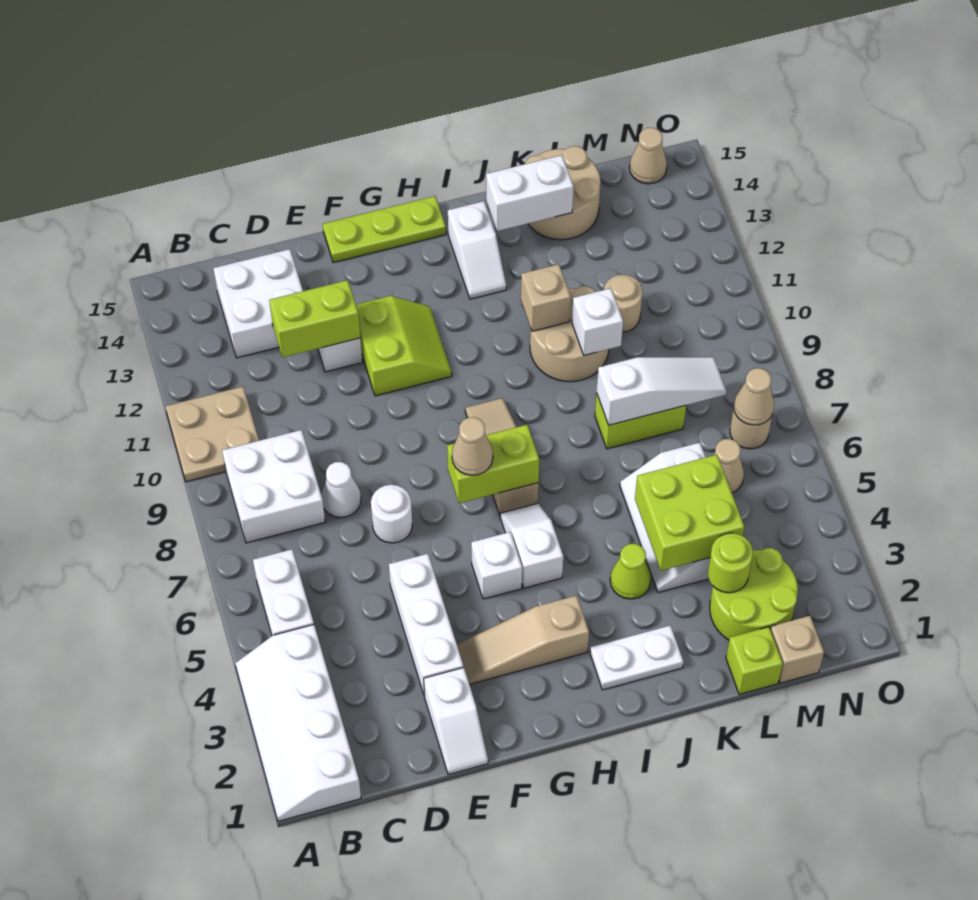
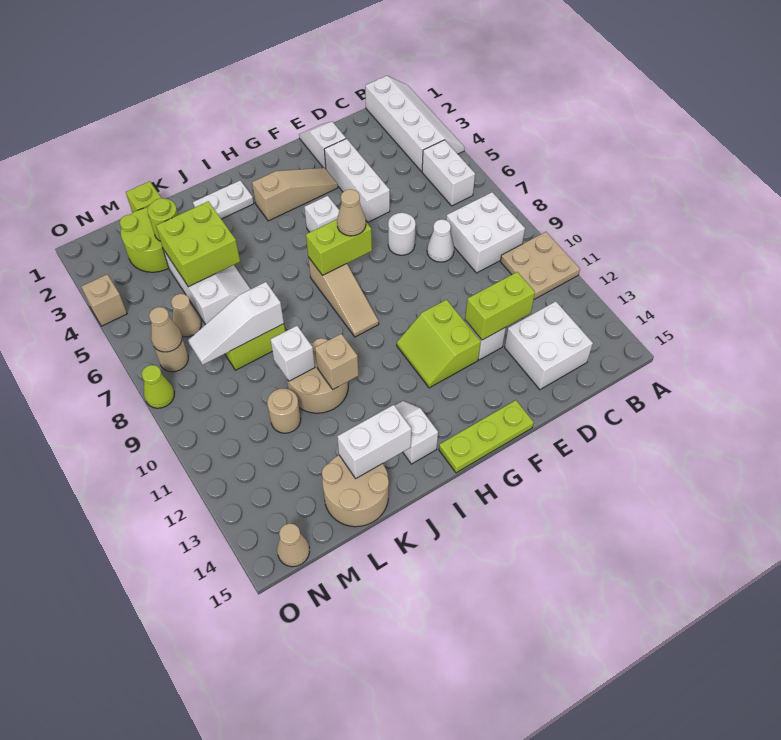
white slope H5:H6 level 1 top 5 -> none
lime cone J4 level 1 -> lime cone O8 level 1
tan brick M1 level 1 -> tan brick O4 level 1

